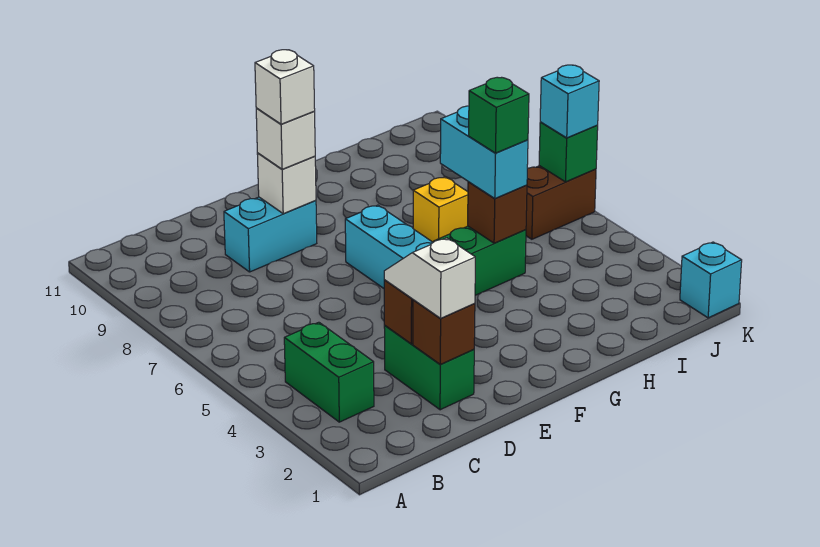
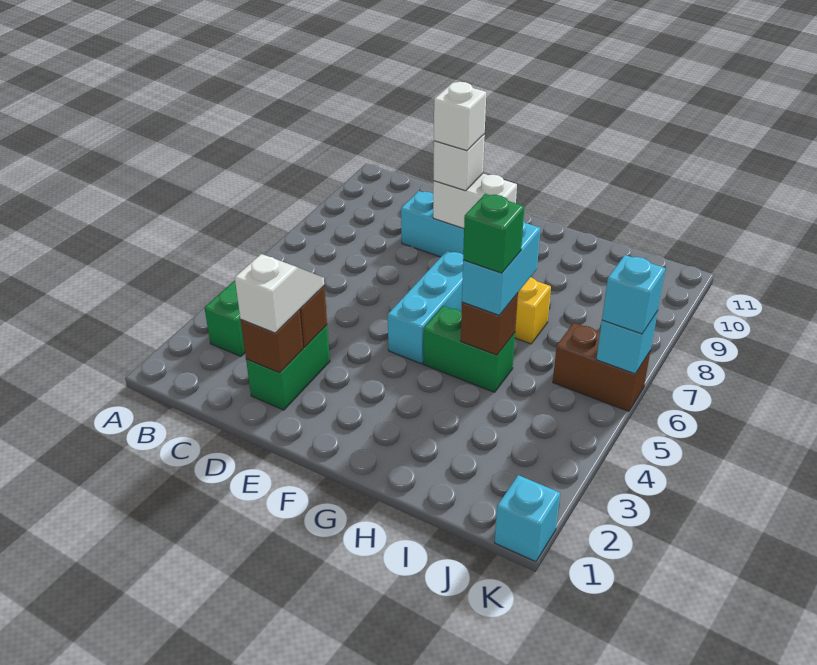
white brick E9 level 2 -> white brick E9:F9 level 2
green brick K6 level 2 -> cyan brick K6 level 2

